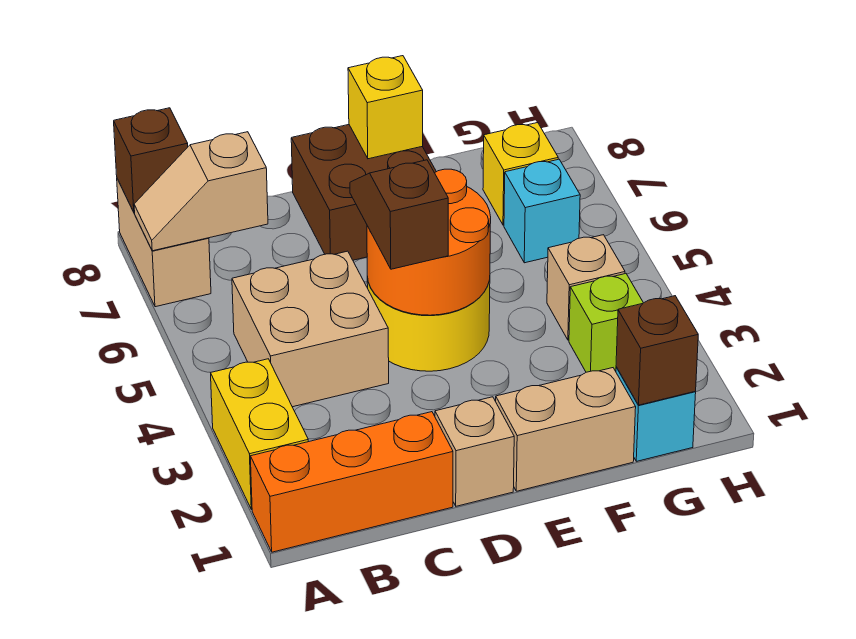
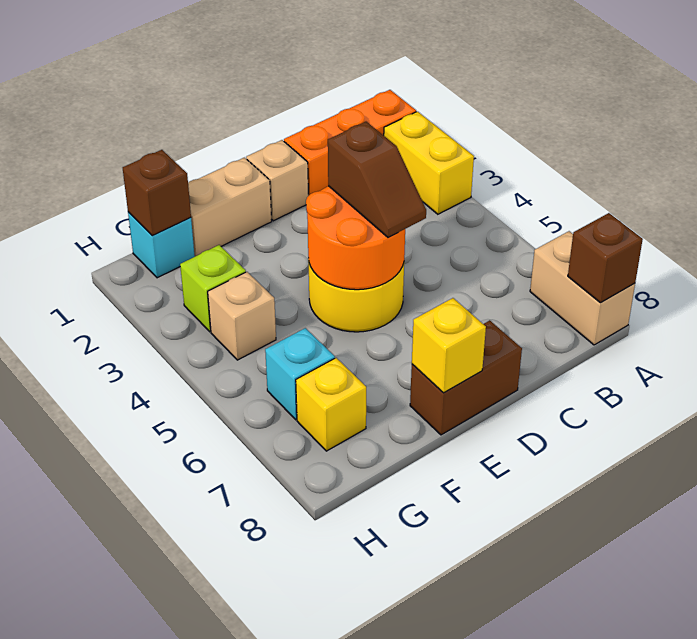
tan slope A7:B7 level 2 top B -> none
tan brick B4:C5 level 1 -> none
brown brick D7:E8 level 1 -> brown brick D8:E8 level 1

